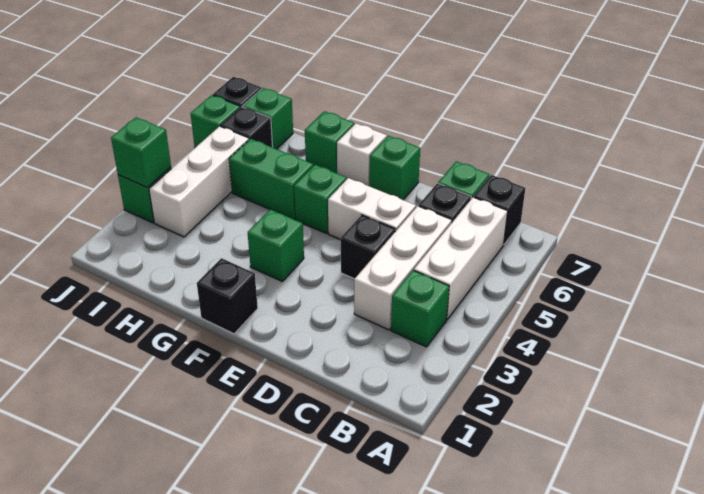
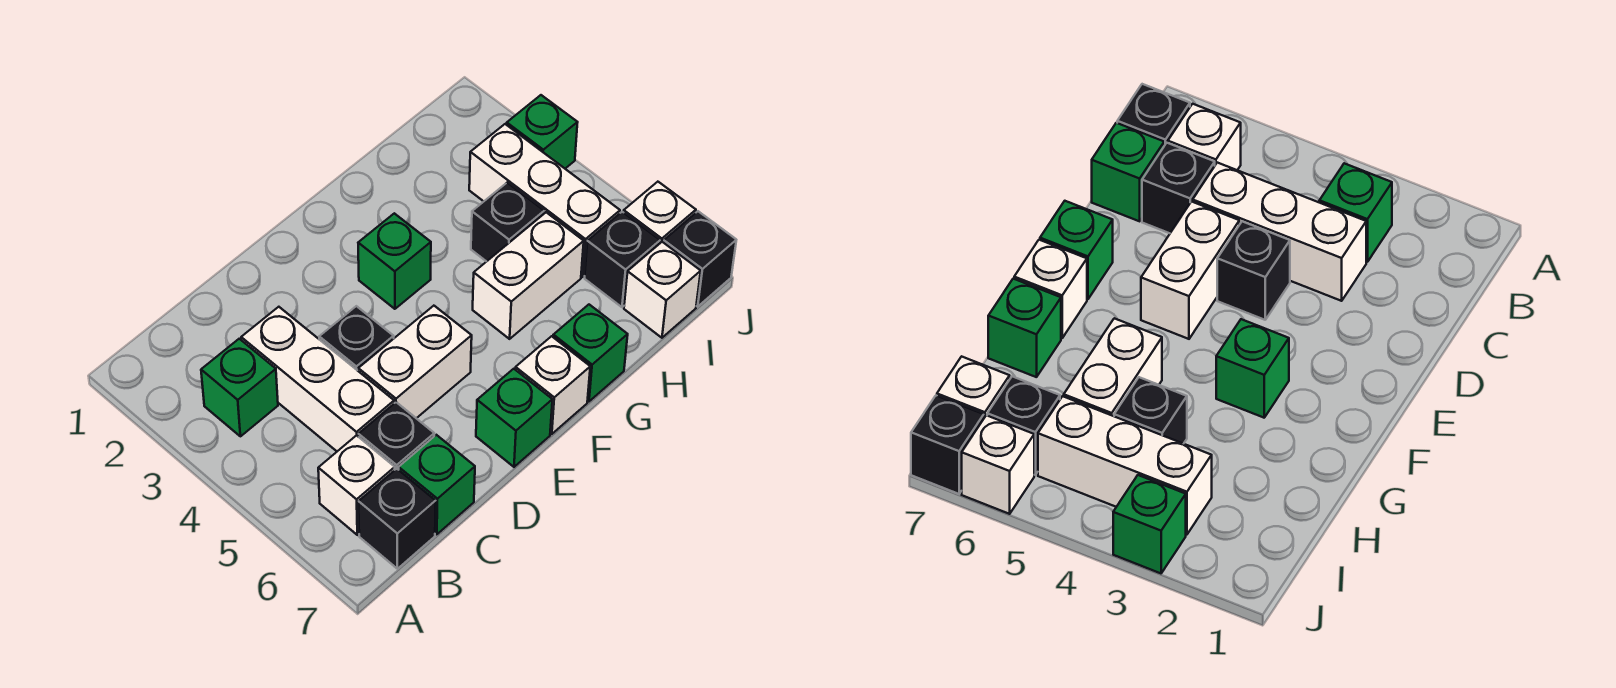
white brick B4:B6 level 1 -> white brick B6 level 1
black brick F1 level 1 -> black brick H4 level 1
green brick F5 level 1 -> none
green brick G5:H5 level 1 -> white brick G5:H5 level 1
green brick I7 level 1 -> white brick I7 level 1
green brick J3 level 2 -> none
green brick J6 level 1 -> white brick J6 level 1

